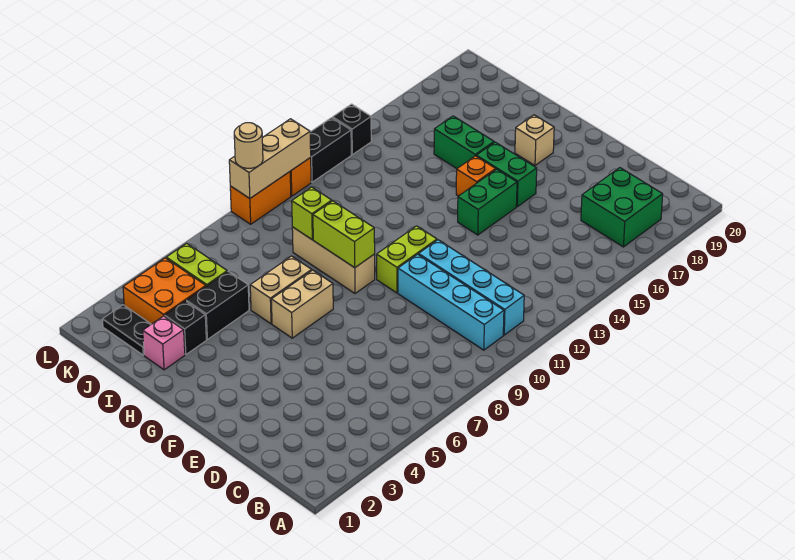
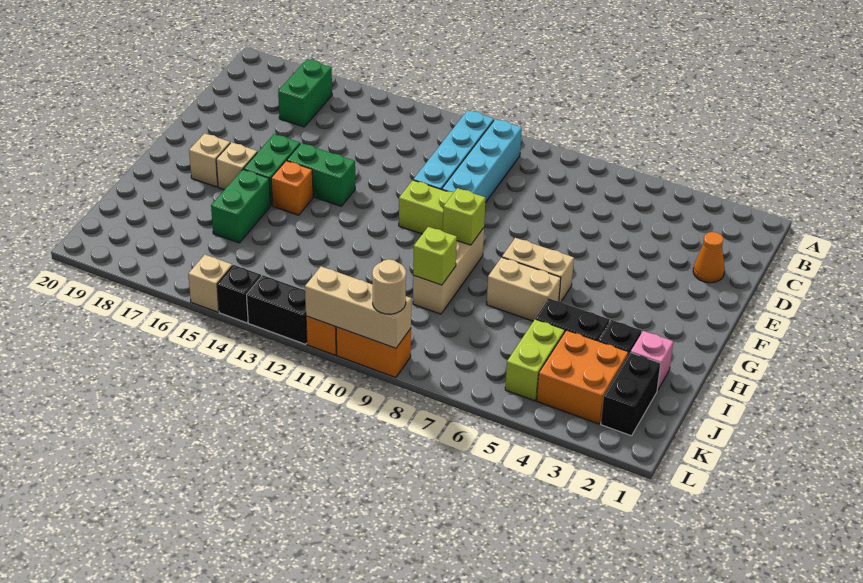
green brick B17:C18 level 1 -> green brick B17:C17 level 1
none -> orange cone D2 level 1
lime brick G9:H9 level 2 -> lime brick G9 level 2
none -> tan brick G17 level 1
black plate J2:K2 level 1 -> black brick J2:K2 level 1
none -> tan brick L15 level 1

